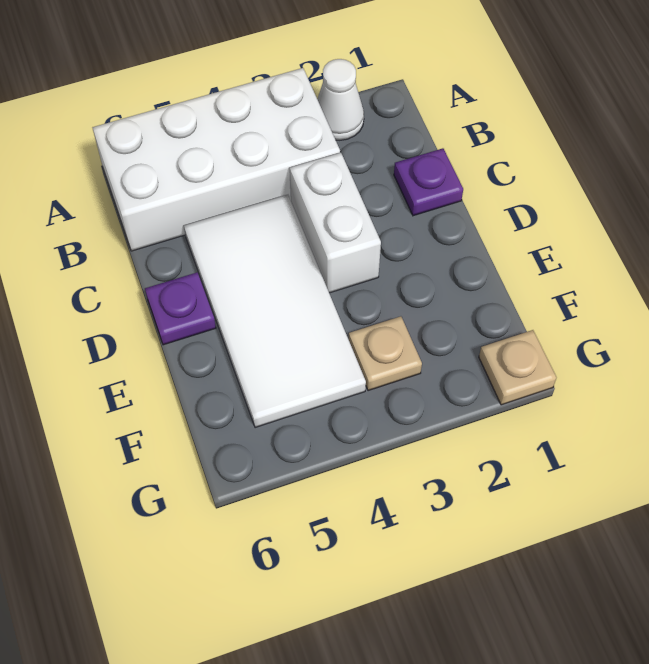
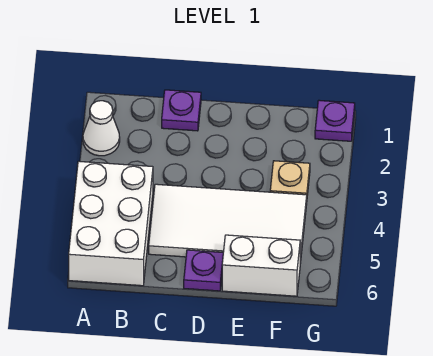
white brick A3:B6 level 1 -> white brick A4:B6 level 1
white brick C3:D3 level 1 -> white brick E6:F6 level 1
tan plate G1 level 1 -> purple plate G1 level 1

